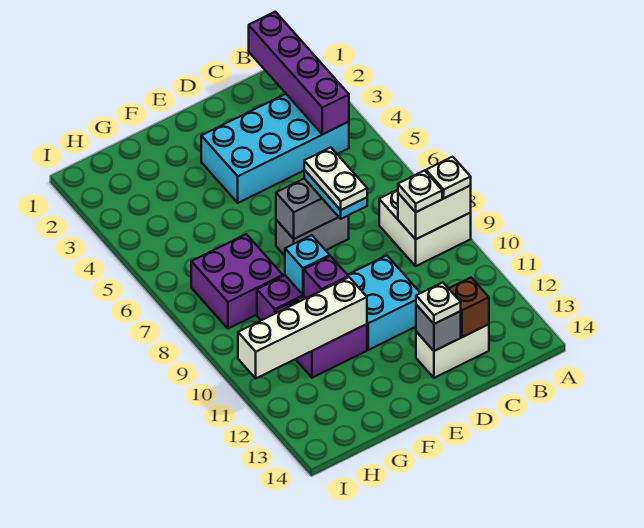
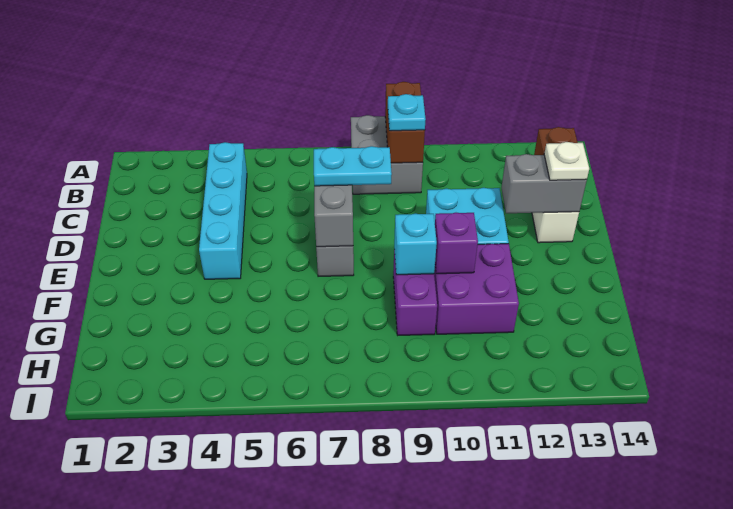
white brick A8:B9 level 1 -> grey brick A8:B9 level 1
white brick A9:B9 level 2 -> brown brick A9:B9 level 2
white plate A9 level 3 -> none
purple brick B1:B4 level 2 -> none
cyan brick B3:E4 level 1 -> cyan brick B4:E4 level 1
white plate B9 level 3 -> cyan plate B9 level 3
white plate D7:D8 level 4 -> none
grey brick D13 level 2 -> grey brick D12:D13 level 2
white brick F11:I11 level 2 -> none
purple brick G7:H8 level 1 -> none

